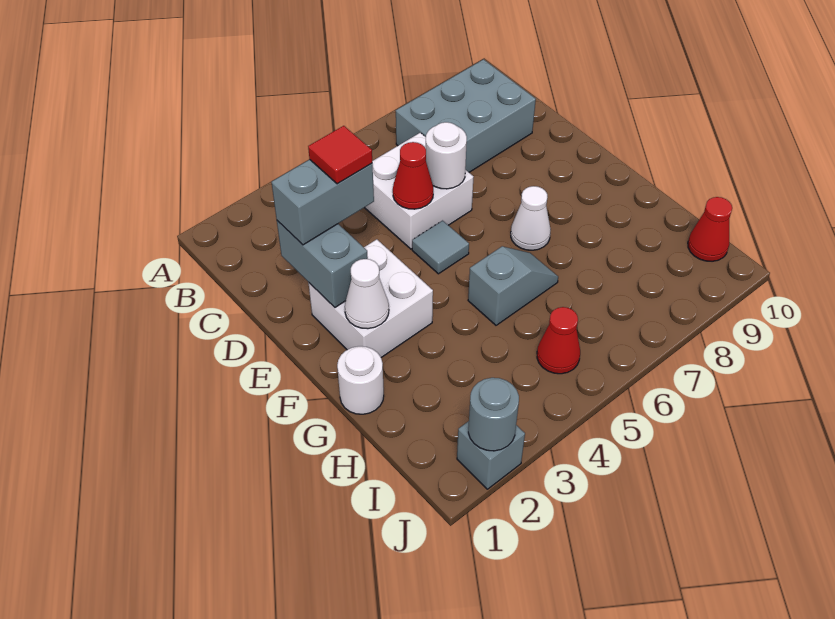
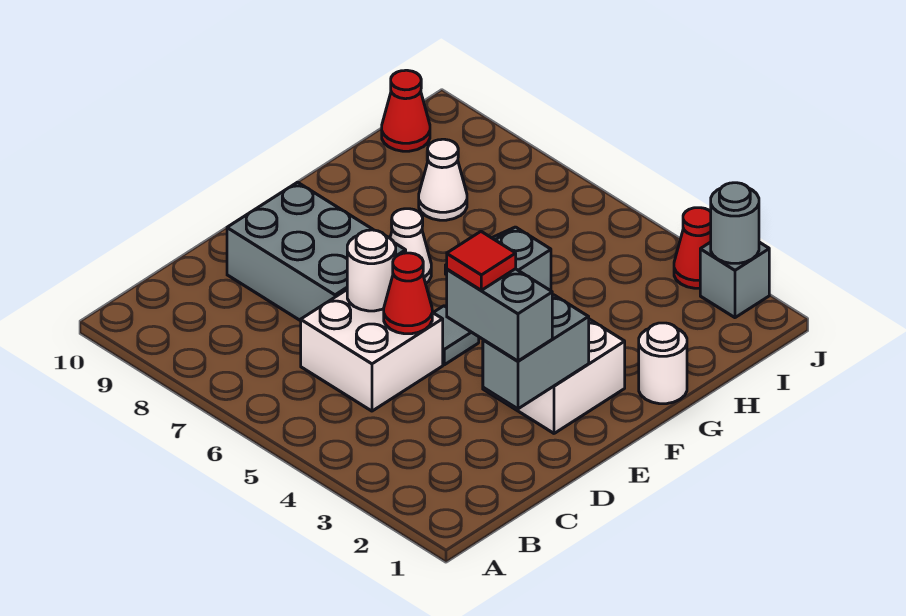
grey brick B7:C9 level 1 -> grey brick D7:E9 level 1
white cone F2 level 2 -> white cone H8 level 1
red cone I5 level 1 -> red cone J3 level 1

